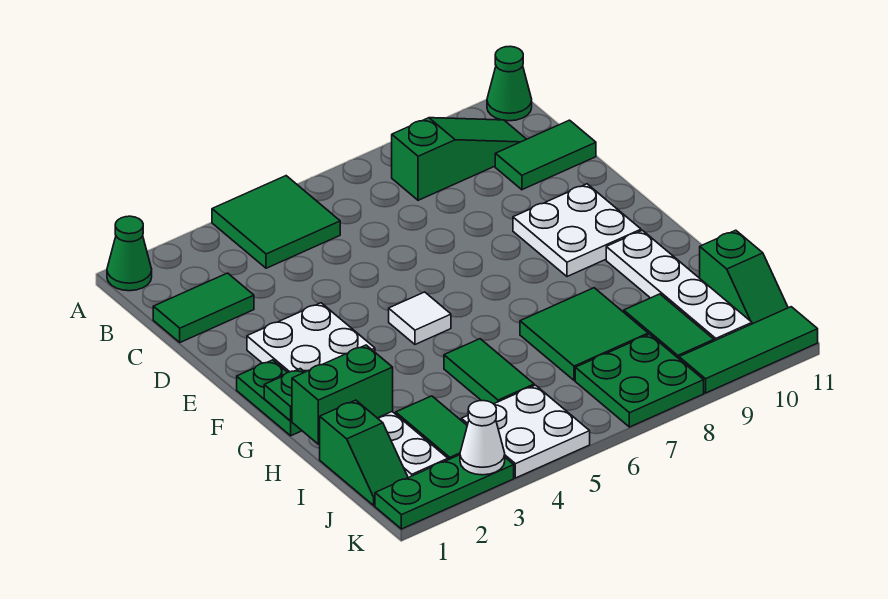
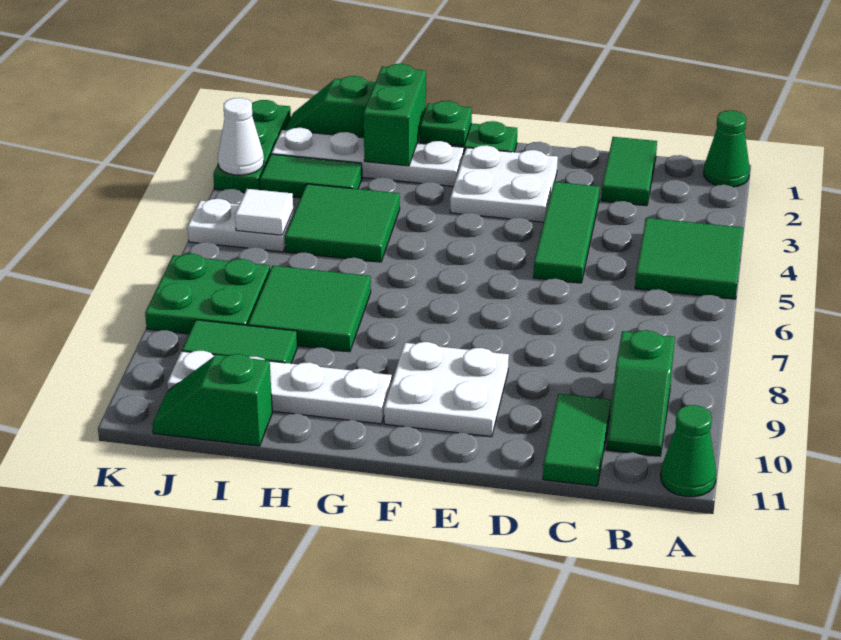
green slope B8:B10 level 1 top 8 -> green slope B9:B10 level 1 top 9
white tile F5 level 1 -> white tile J5 level 2
green tile H5:I5 level 1 -> green tile H4:I5 level 1
white plate J4:K5 level 1 -> white plate J5:K5 level 1
green tile K9:K11 level 1 -> green tile D3:D5 level 1

